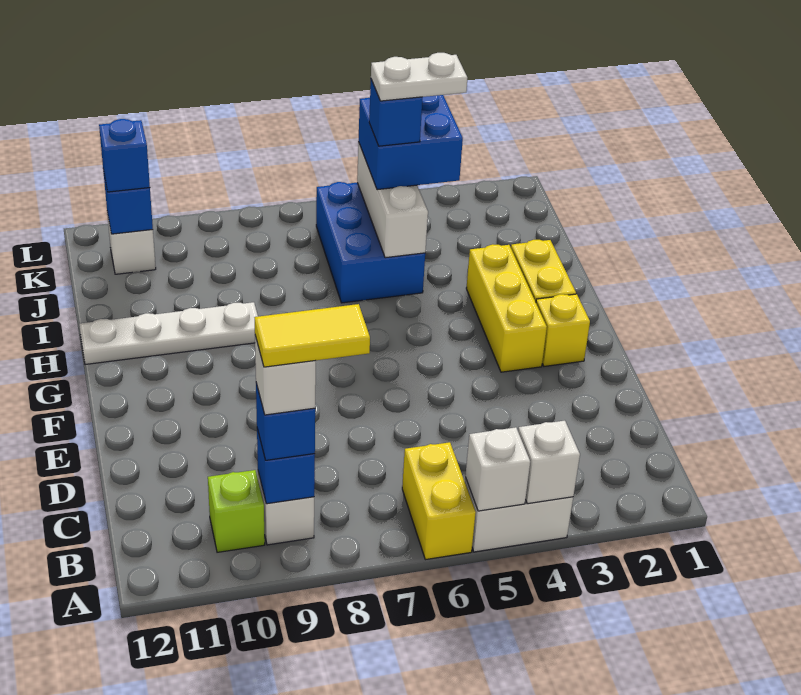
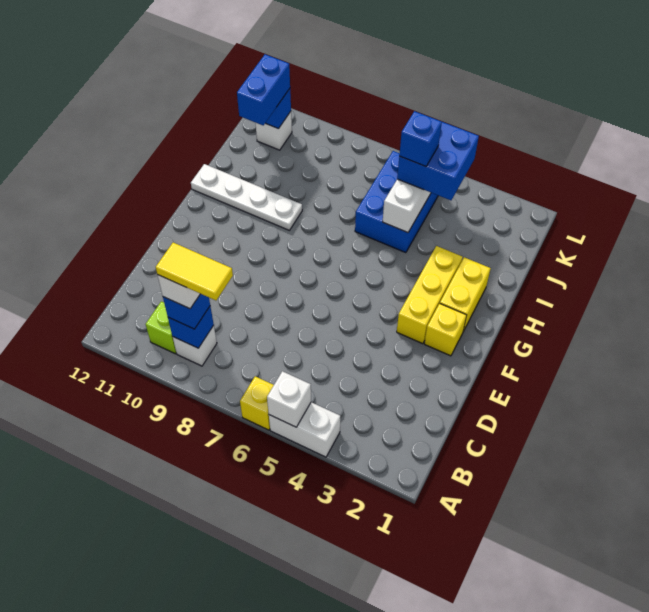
white brick A4 level 2 -> none
yellow brick A6:B6 level 1 -> yellow brick A6 level 1
white plate J4:J5 level 5 -> none
blue brick K11 level 3 -> blue brick J11:K11 level 3

